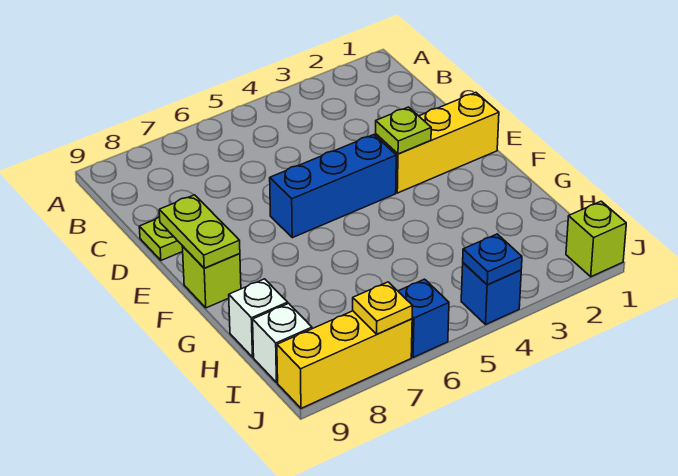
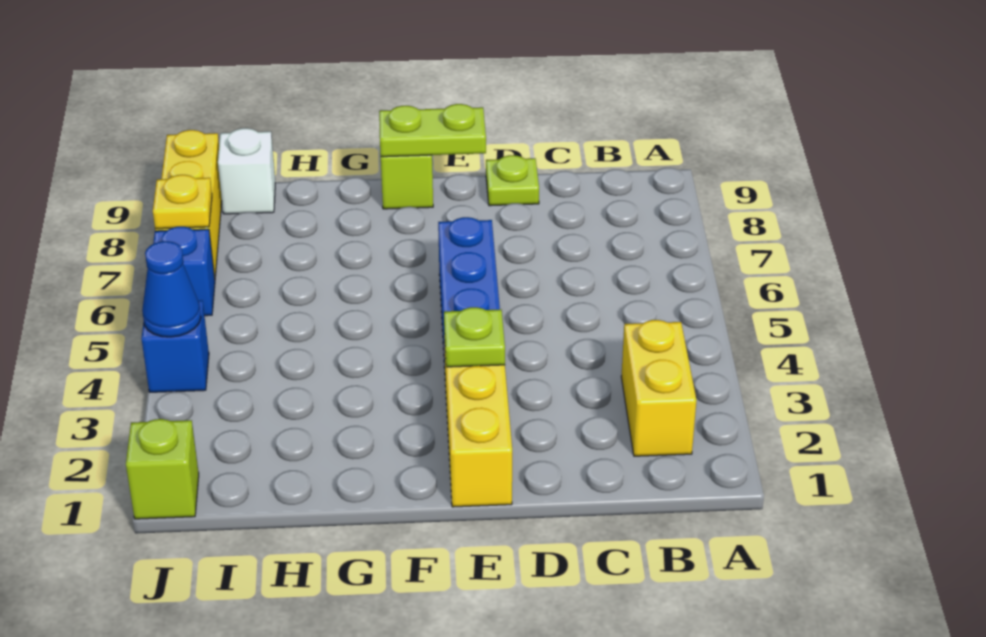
none -> yellow brick B2:B3 level 1
white brick H9 level 1 -> none
blue plate J4 level 2 -> blue cone J4 level 2

